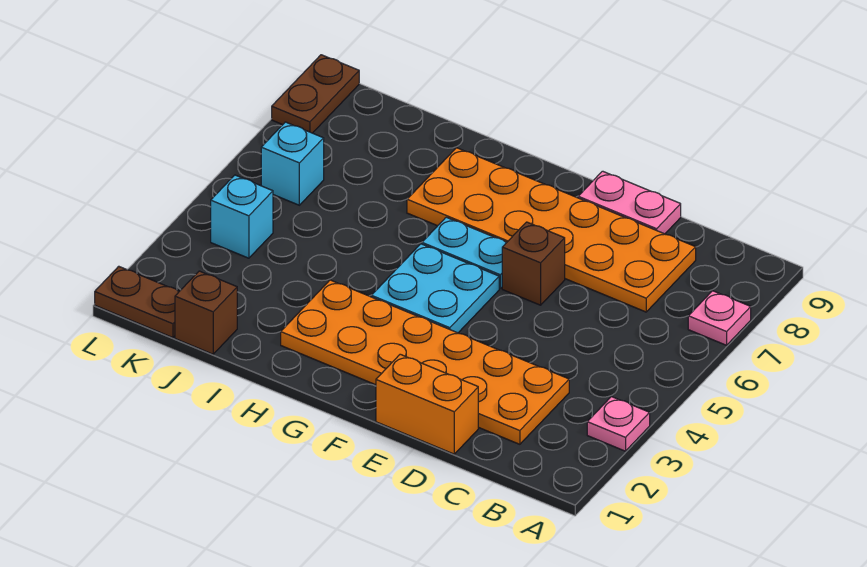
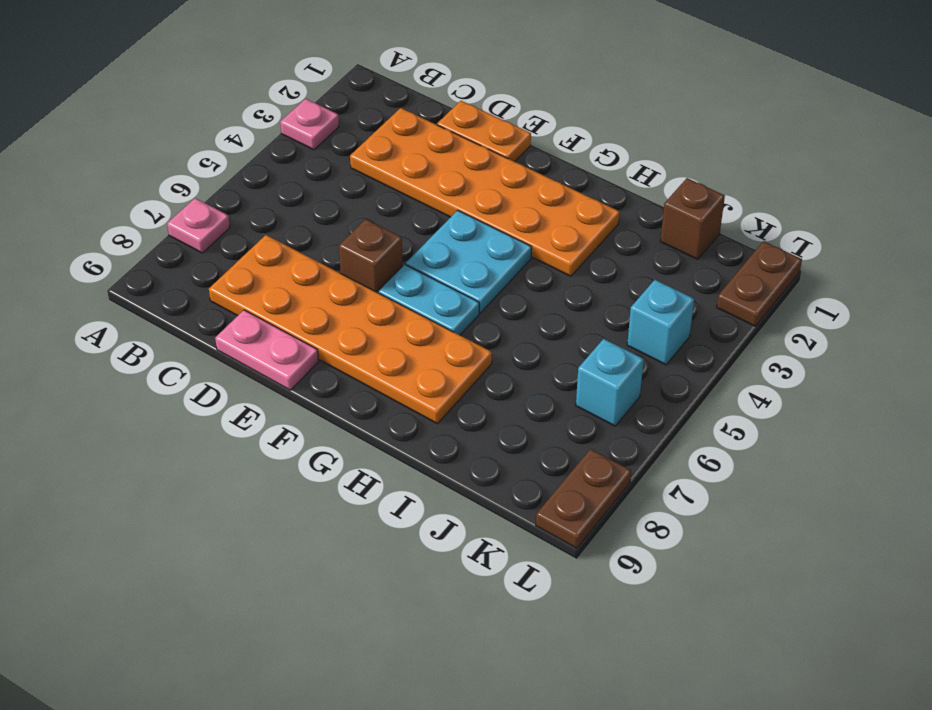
orange brick D1:E1 level 1 -> orange plate D1:E1 level 1
brown plate K1:L1 level 1 -> brown plate L1:L2 level 1

